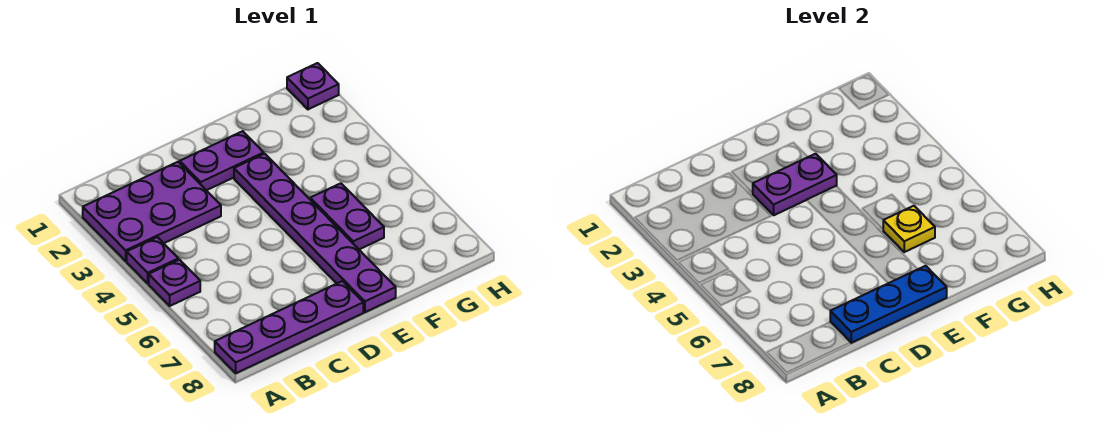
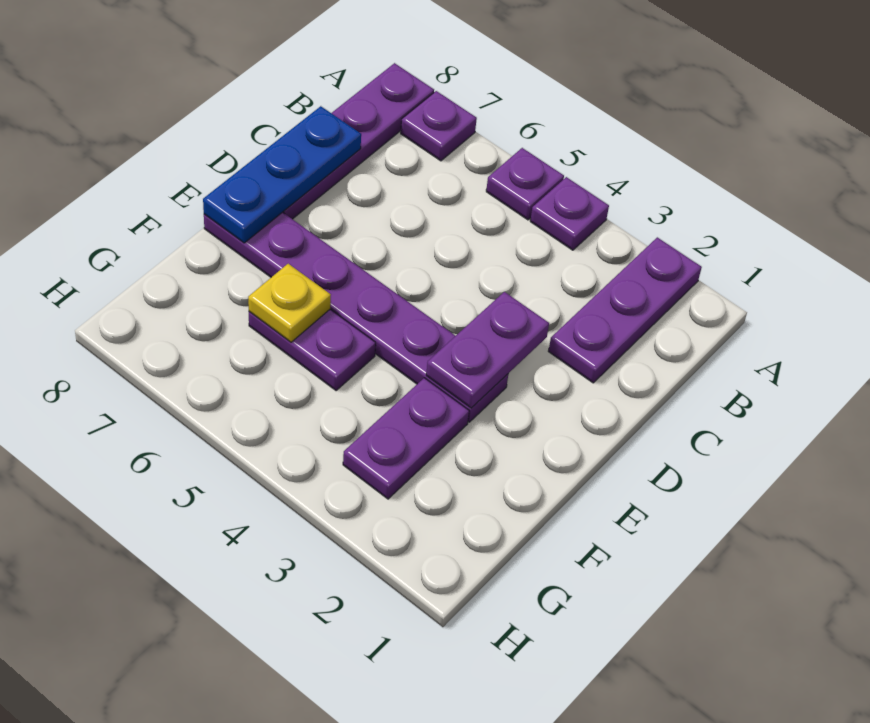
purple plate A2:C3 level 1 -> purple plate A2:C2 level 1
purple plate D2:E2 level 1 -> purple plate F3:G3 level 1
purple plate H1 level 1 -> purple plate A7 level 1

